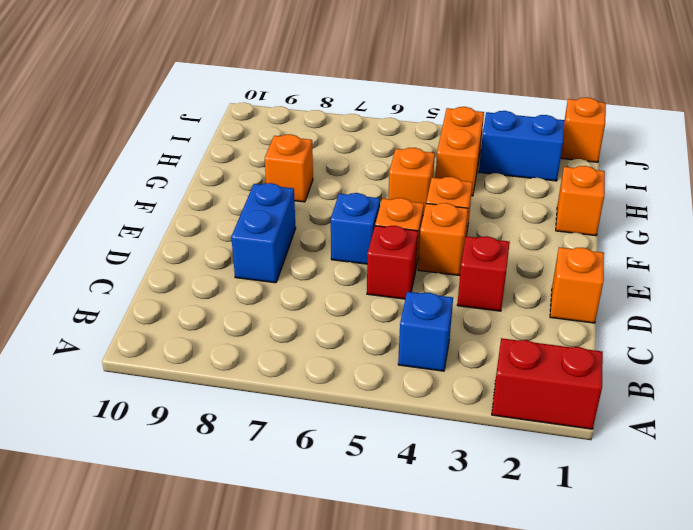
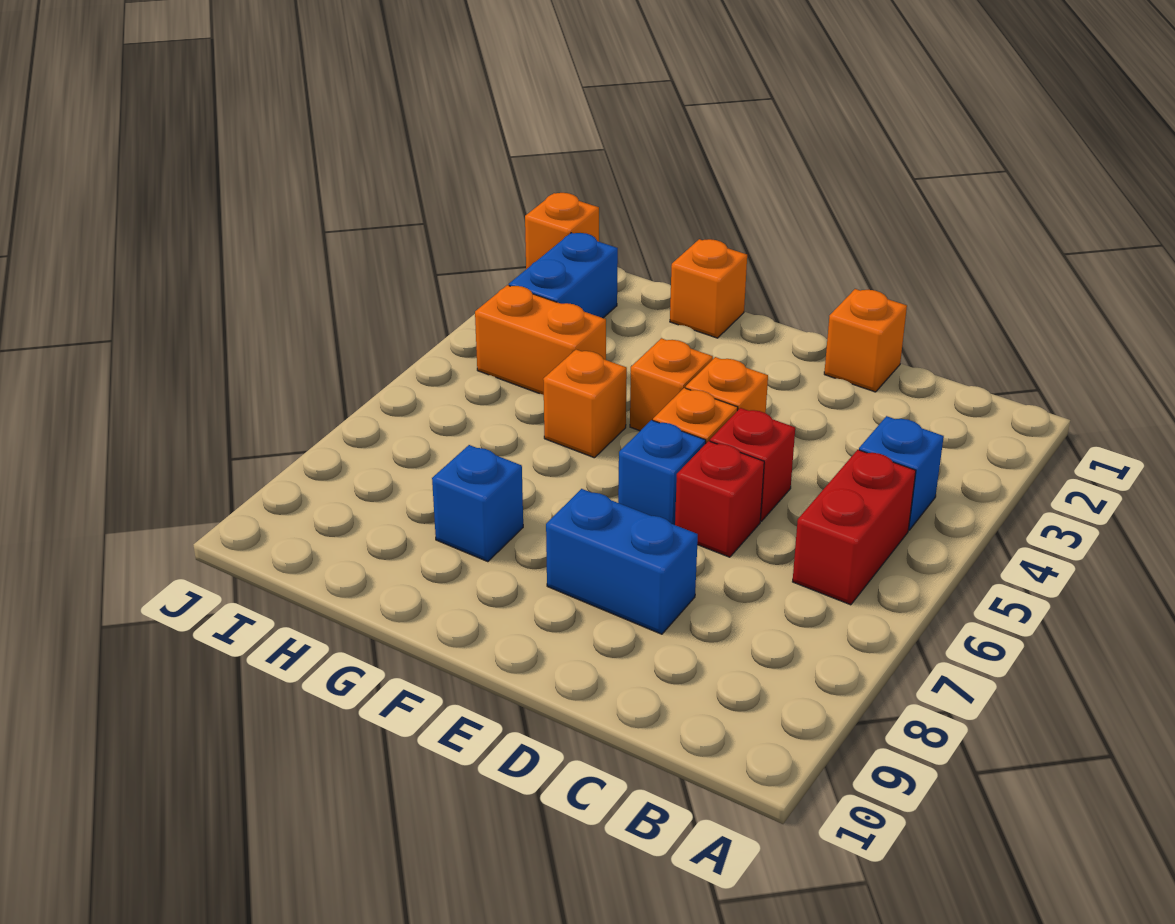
red brick A1:A2 level 1 -> red brick B5:B6 level 1
red brick D3 level 1 -> red brick D6 level 1
orange brick G8 level 1 -> blue brick G8 level 1

